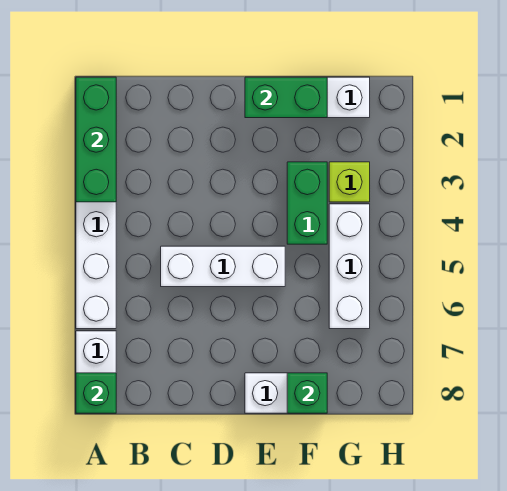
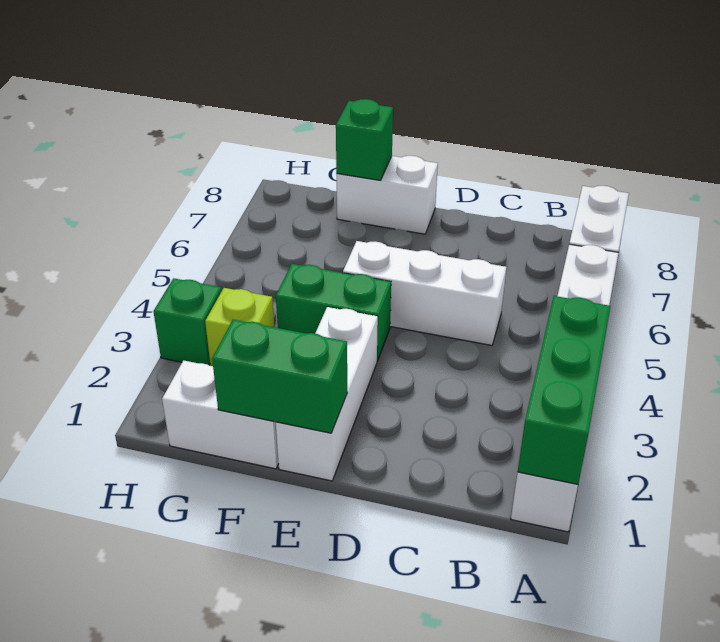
green brick A8 level 2 -> green brick H3 level 1
green brick F3:F4 level 1 -> green brick E4:F4 level 1
white brick G4:G6 level 1 -> white brick E1:E3 level 1

